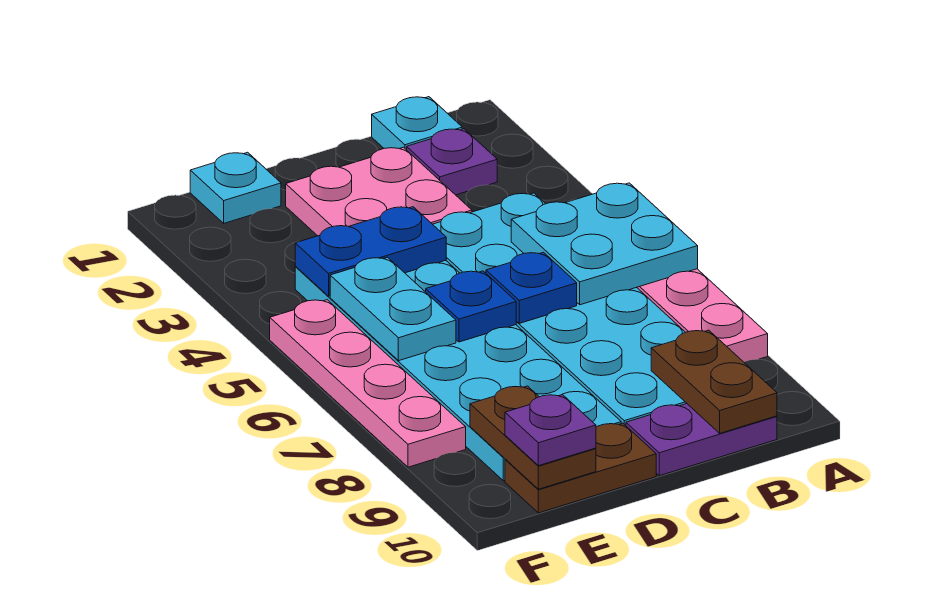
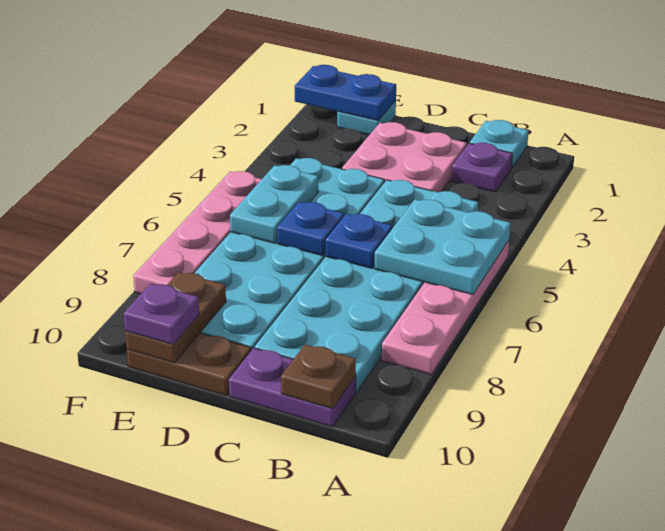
brown plate B9:B10 level 2 -> brown plate B10 level 2
blue plate D4:E4 level 2 -> blue plate E1:F1 level 2

